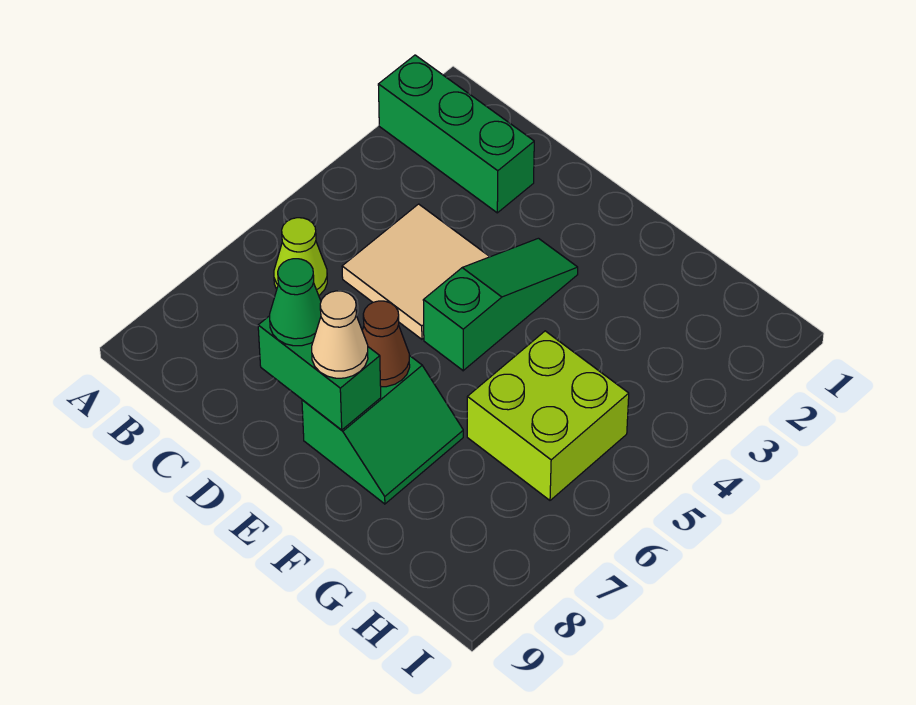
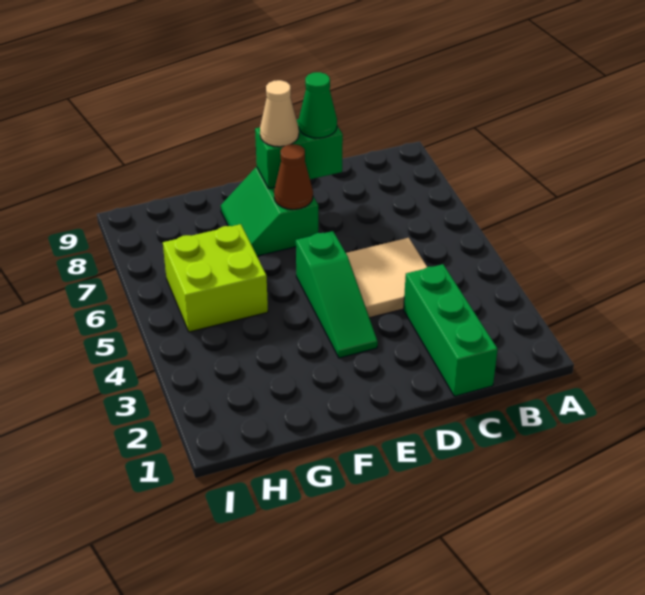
green brick A2:C2 level 1 -> green brick C1:C3 level 1
lime cone B6 level 1 -> none

